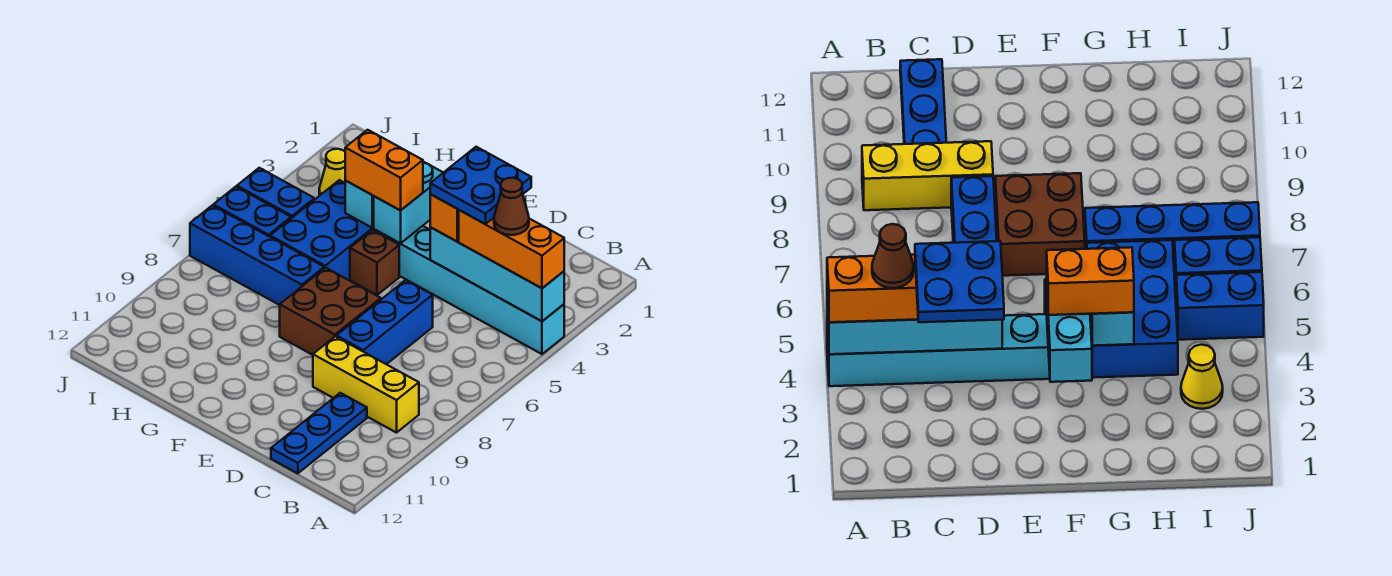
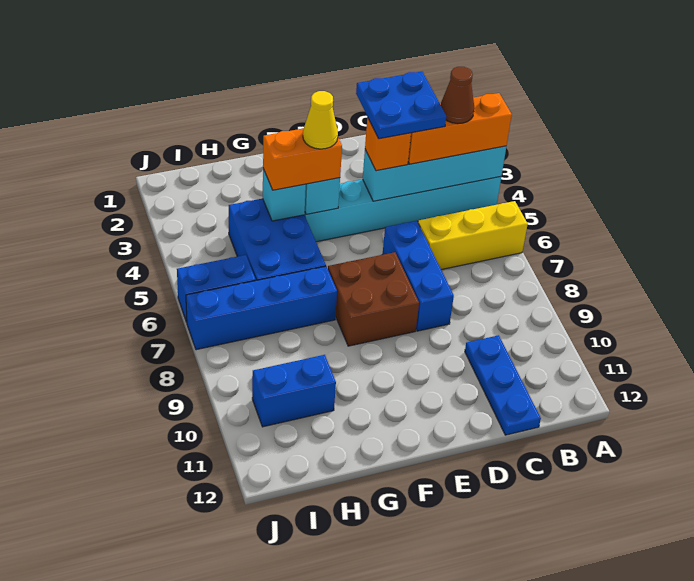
yellow brick B9:D9 level 1 -> yellow brick A6:C6 level 1
brown brick F5 level 1 -> none
yellow cone I3 level 1 -> yellow cone F4 level 4
blue brick I5:J5 level 1 -> blue brick H10:I10 level 1

